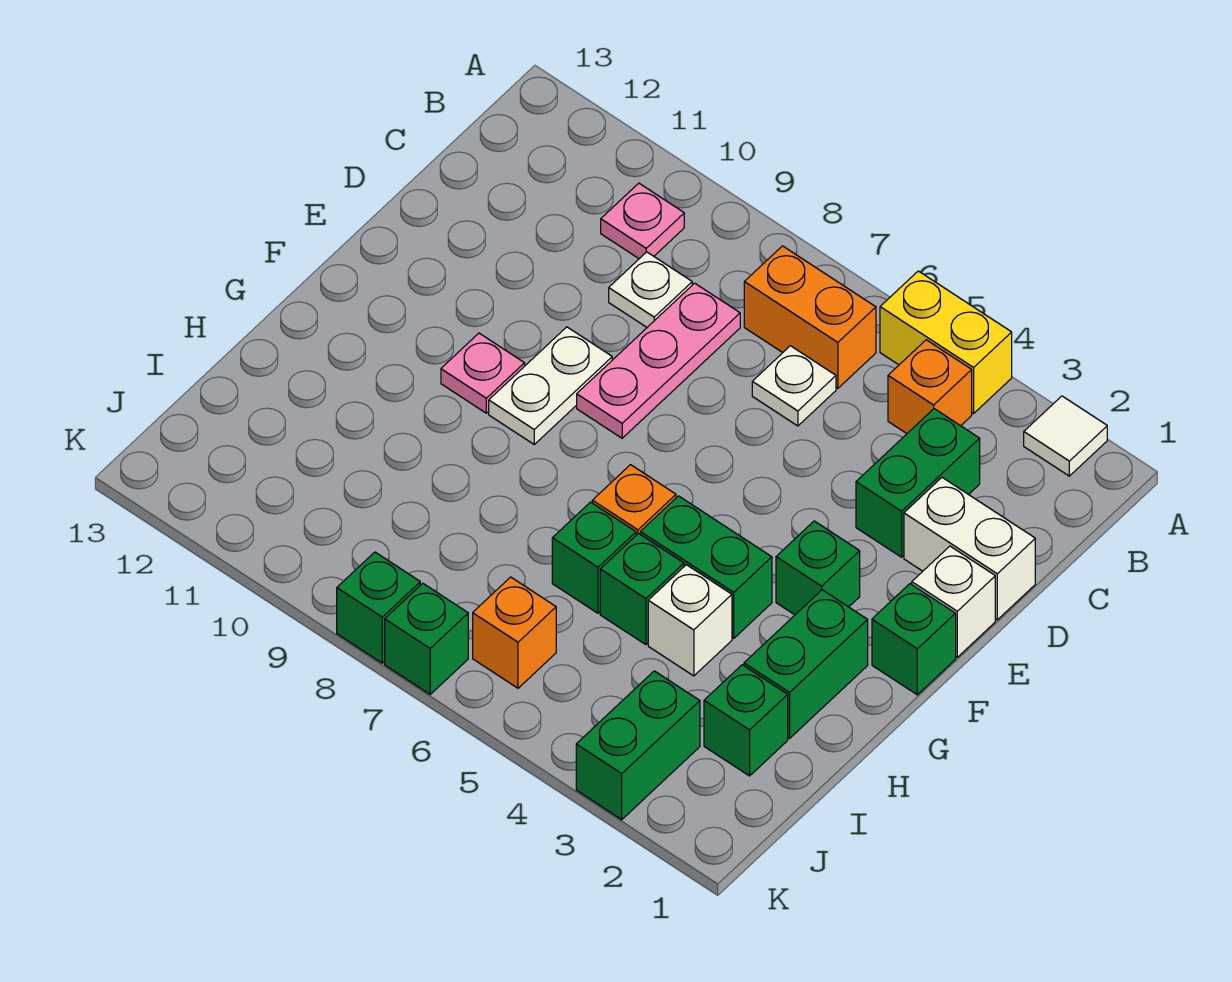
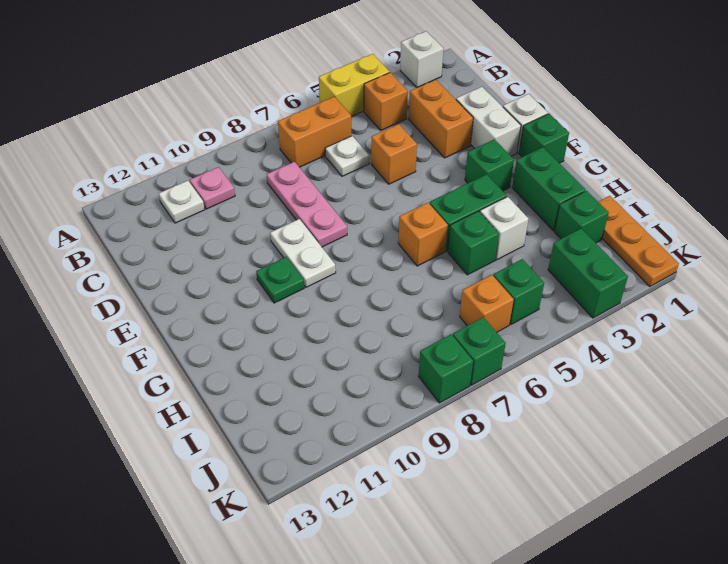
white tile A2 level 1 -> white brick A2 level 1
green brick C3:D3 level 1 -> orange brick C3:D3 level 1
white plate C9 level 1 -> white plate B11 level 1
white brick D1:D2 level 1 -> white brick D2:E2 level 1
none -> orange brick D5 level 1
pink plate F10 level 1 -> green plate F10 level 1
green brick H6 level 1 -> green brick J5 level 1
none -> orange plate I1:K1 level 1

